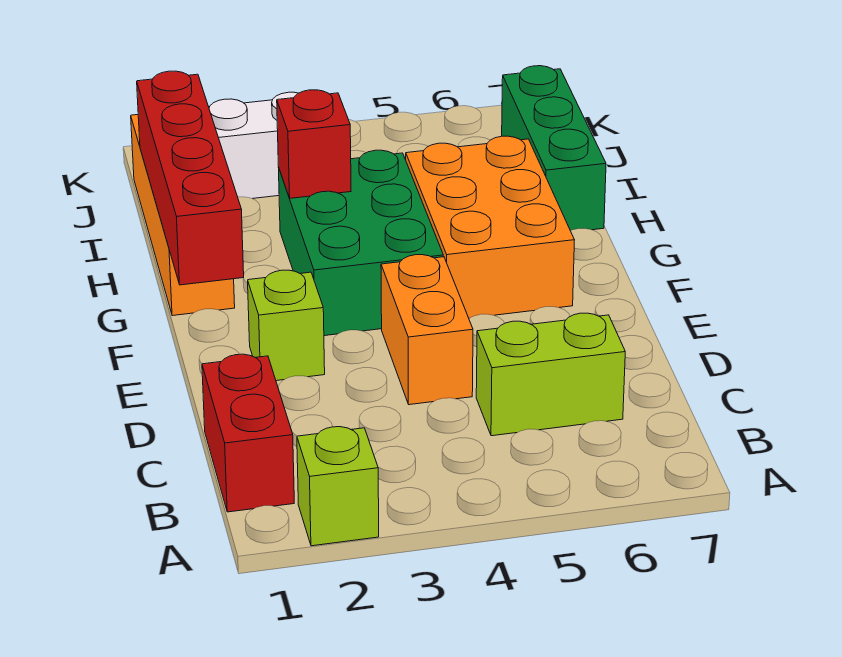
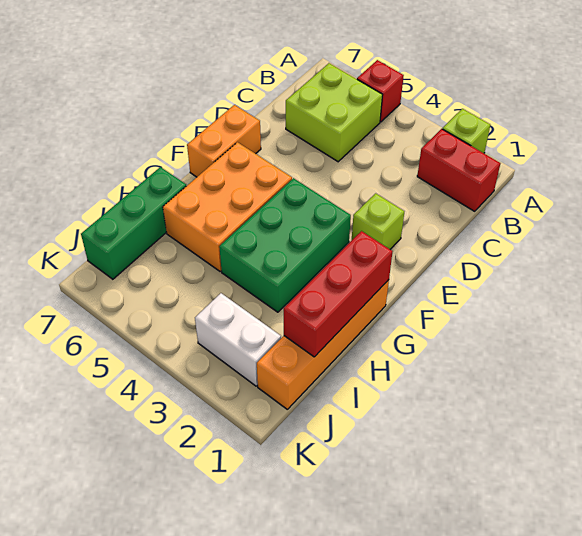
red brick B1:C1 level 1 -> red brick B1:B2 level 1
lime brick C5:C6 level 1 -> lime brick B5:C6 level 1
orange brick D4:E4 level 1 -> orange brick E7:F7 level 1
red brick F1:I1 level 2 -> red brick G1:I1 level 2
red brick H3 level 2 -> red brick A5 level 1

